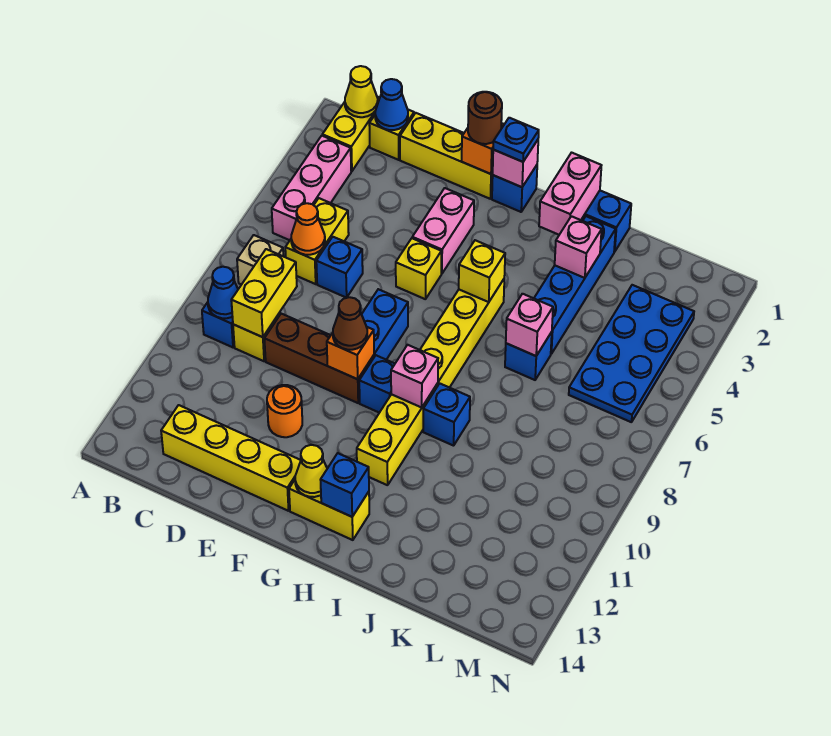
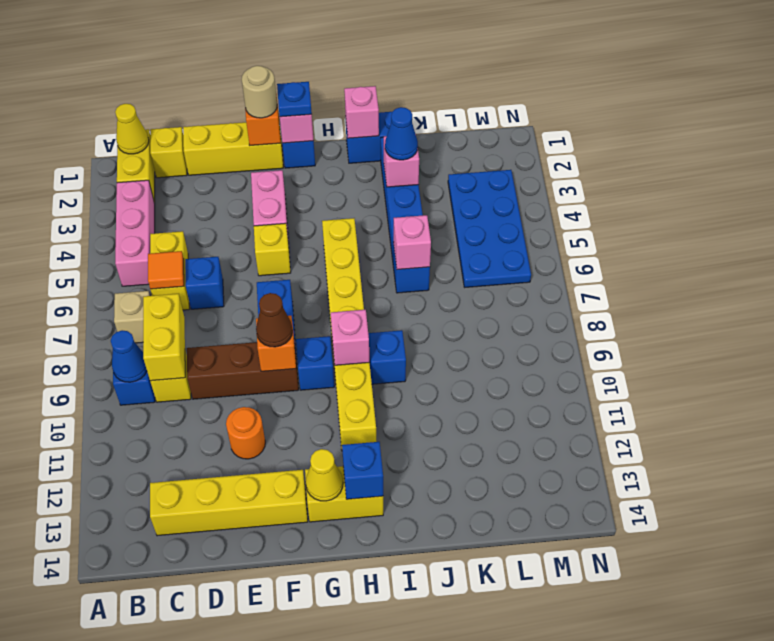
blue cone C1 level 2 -> blue cone J3 level 3
orange cone C6 level 2 -> orange tile C6 level 2
brown round brick F1 level 3 -> tan round brick F1 level 3
yellow brick H5 level 2 -> none
pink brick I1:I2 level 2 -> pink brick I1 level 2

